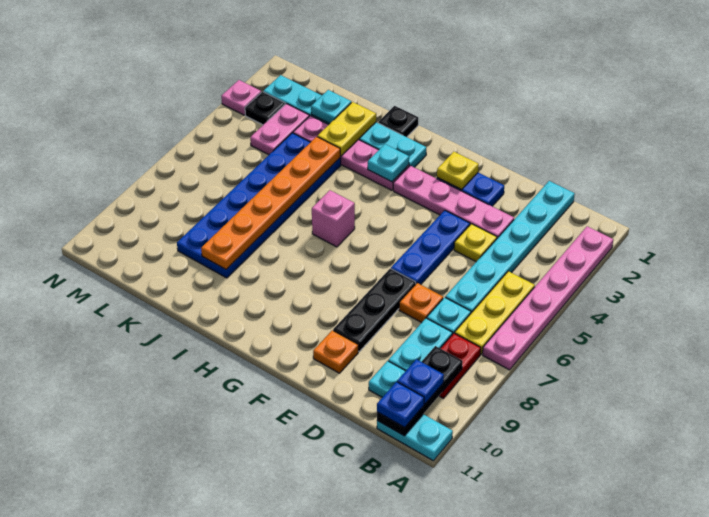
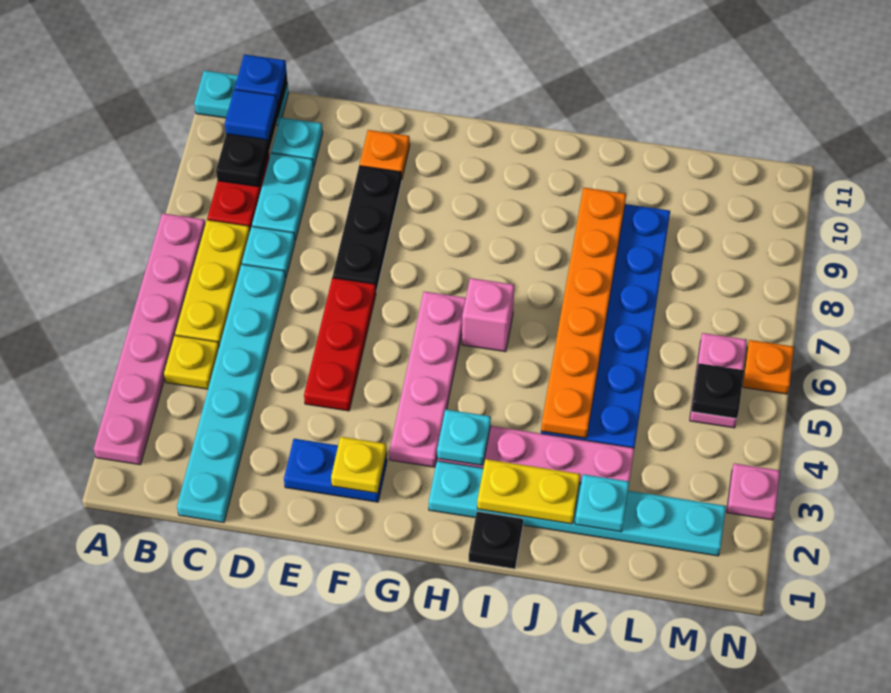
blue plate B10 level 3 -> blue tile B10 level 3
pink plate D3:G3 level 1 -> pink plate G3:G6 level 1
yellow plate D4 level 1 -> yellow plate B4 level 1
orange plate D7 level 1 -> orange plate N6 level 1
blue plate E4:E6 level 1 -> red plate E4:E6 level 1
yellow plate J2:J3 level 2 -> yellow plate I2:J2 level 2
pink plate L3:L4 level 1 -> pink plate M5:M6 level 1
black plate M3 level 1 -> black plate M5 level 2

